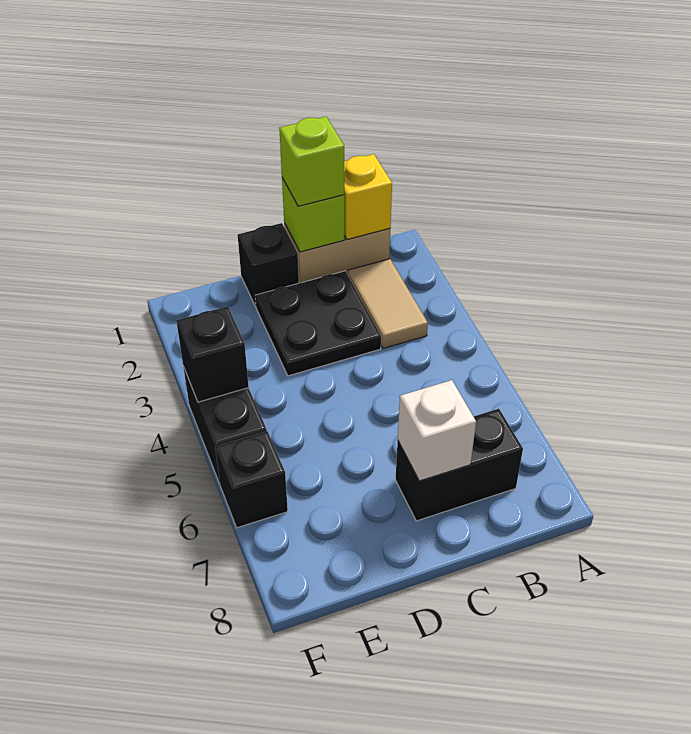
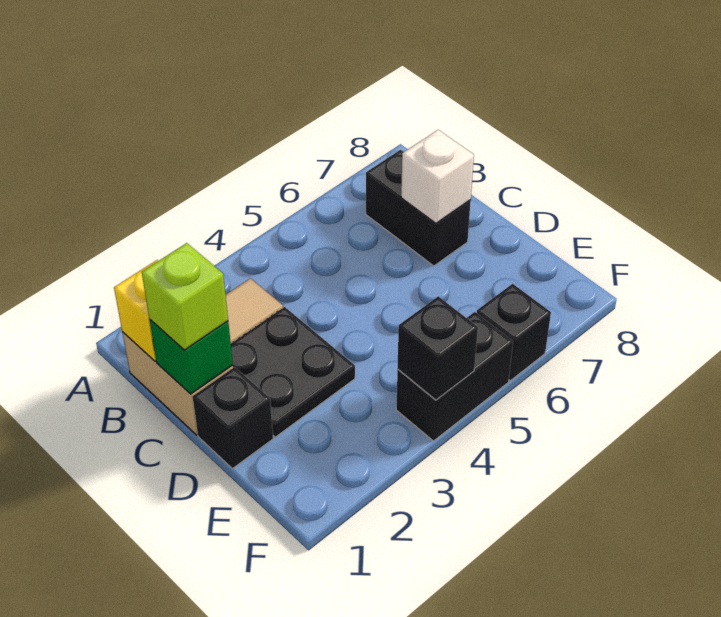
lime brick C1 level 2 -> green brick C1 level 2

